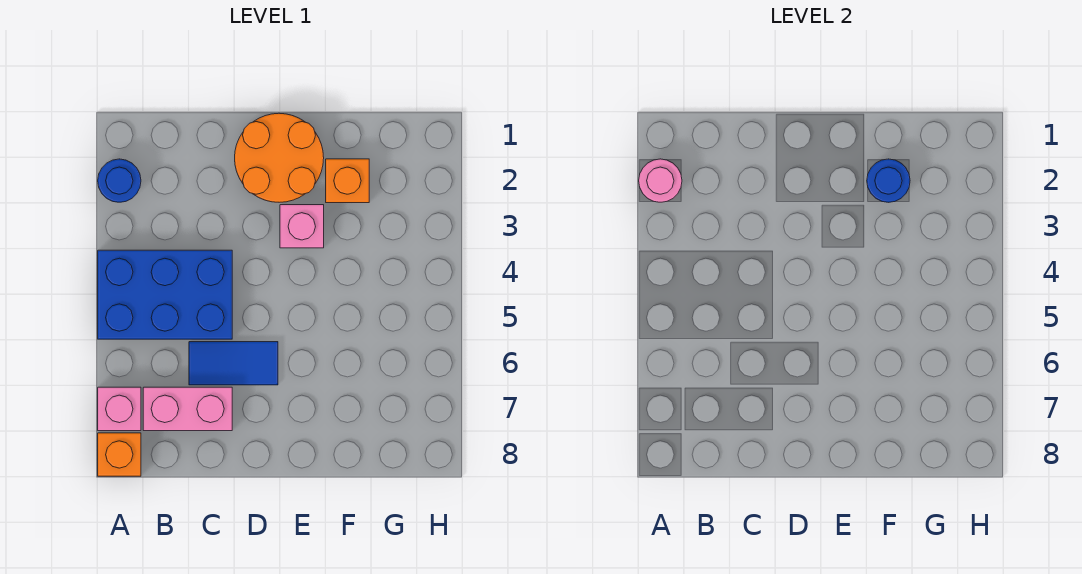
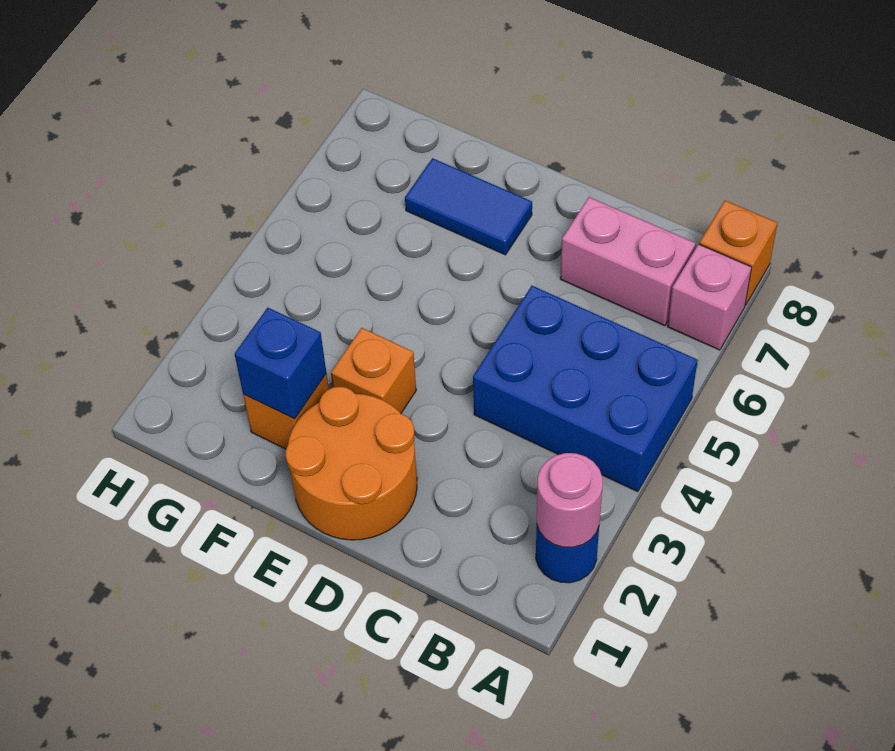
blue tile C6:D6 level 1 -> blue tile E7:F7 level 1
pink brick E3 level 1 -> orange brick E3 level 1
blue round brick F2 level 2 -> blue brick F2 level 2

